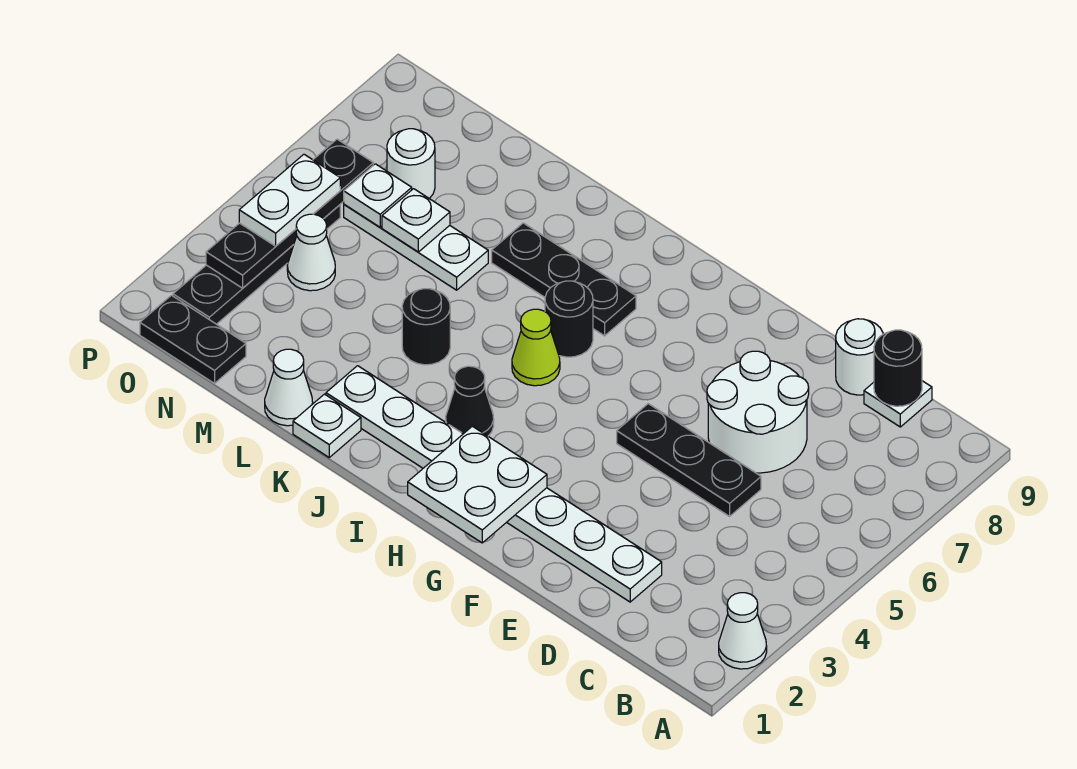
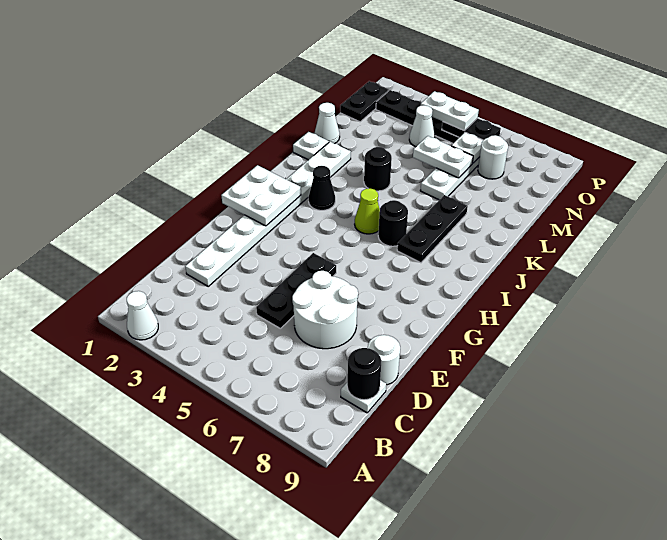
white plate M6 level 2 -> white plate M5:M6 level 2
black plate O3:O6 level 2 -> black plate O5:O6 level 2

